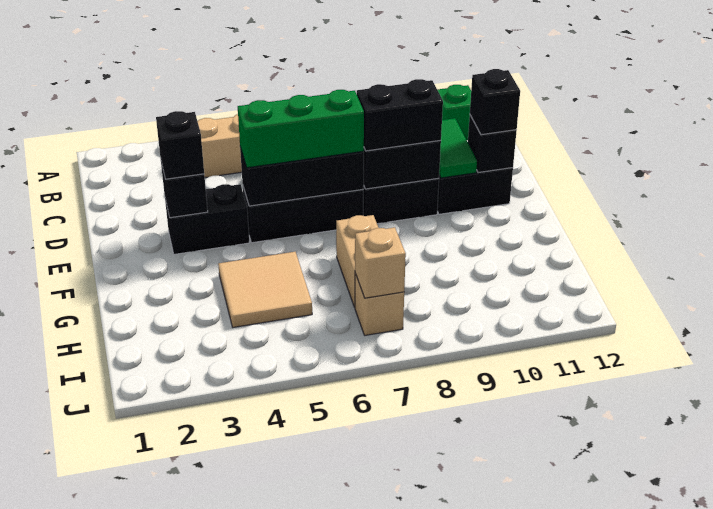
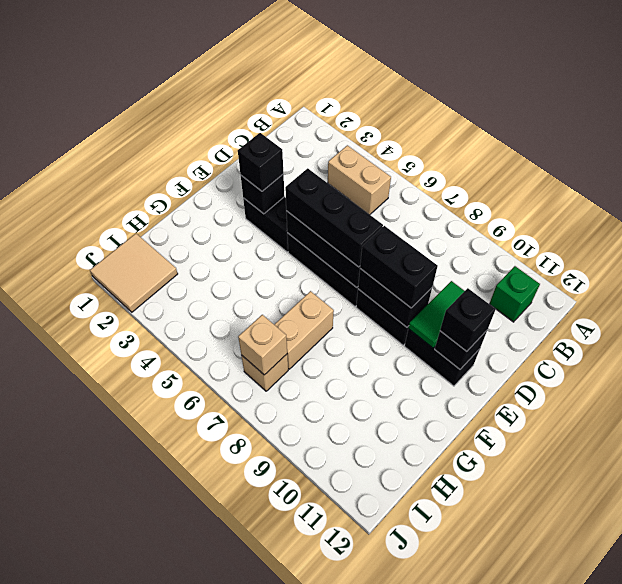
green brick E5:E7 level 3 -> black brick E5:E7 level 3
tan tile G4:H5 level 1 -> tan tile I1:J2 level 1

